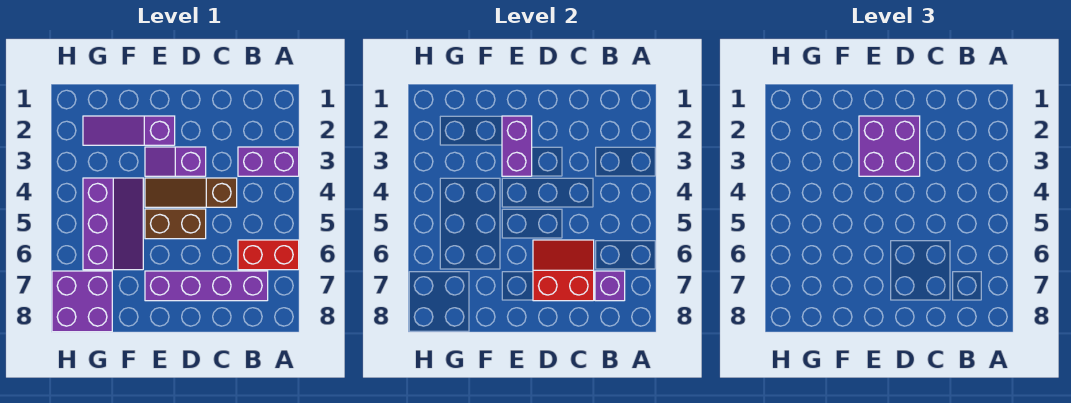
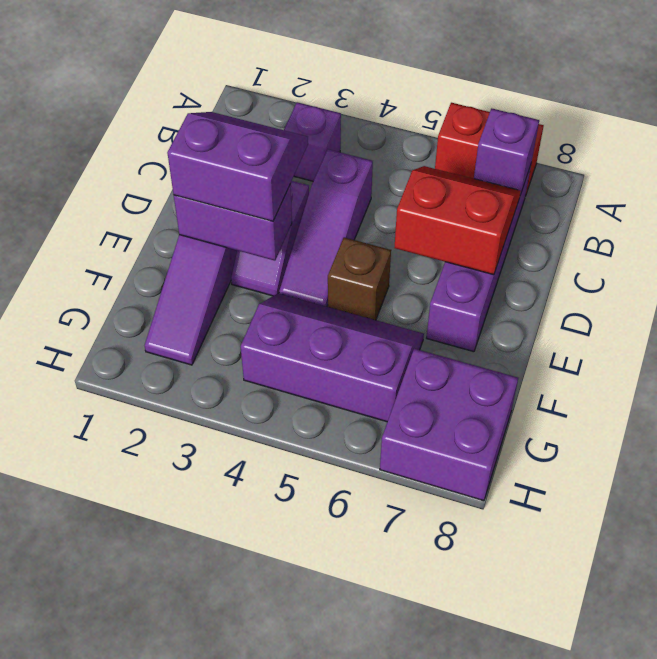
purple brick A3:B3 level 1 -> purple brick B3 level 1
red brick A6:B6 level 1 -> red brick A6:A7 level 1
brown slope C4:E4 level 1 top C -> purple slope C4:E4 level 1 top C
red slope C6:D7 level 2 top 7 -> red slope C6:D7 level 2 top D
purple brick D2:E3 level 3 -> purple slope D2:E3 level 3 top E
brown brick D5:E5 level 1 -> brown brick E5 level 1

